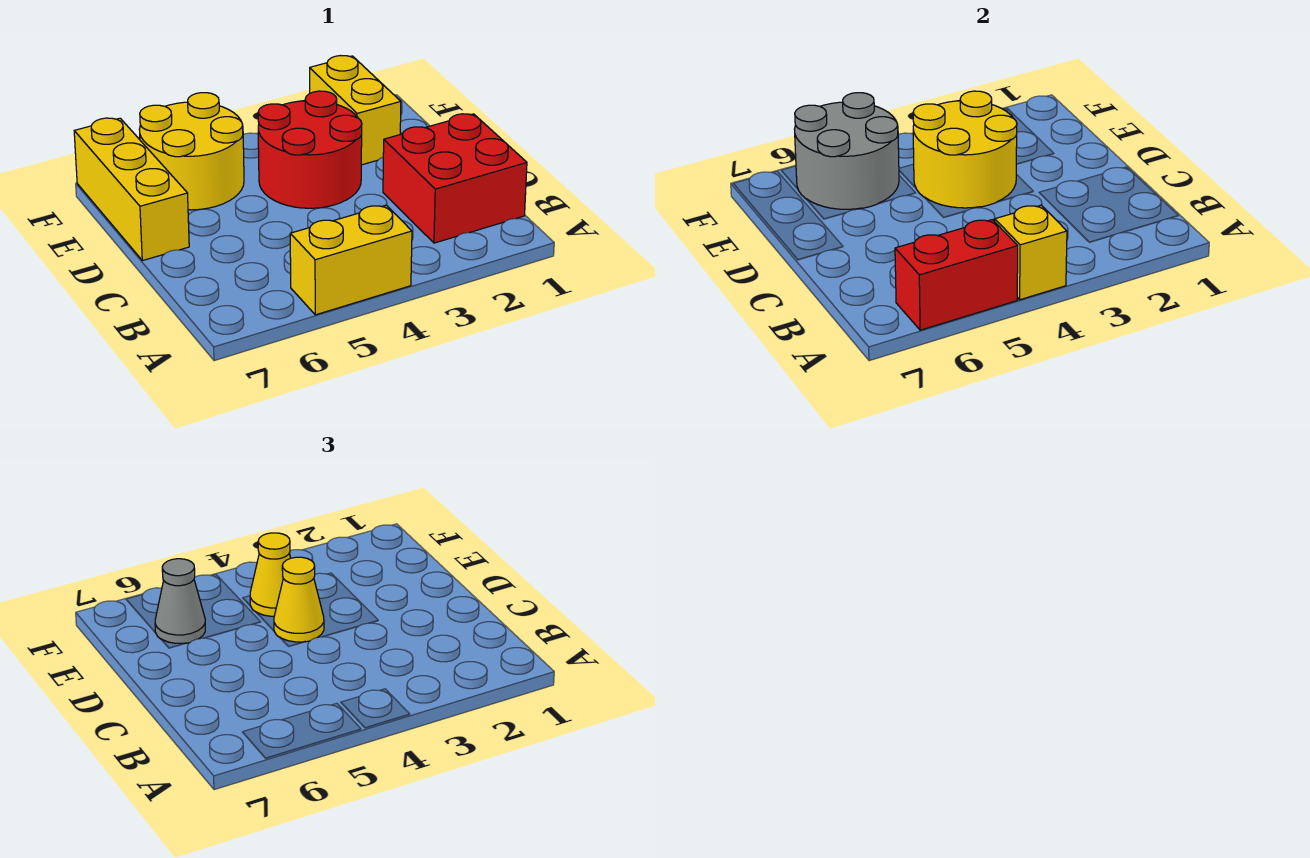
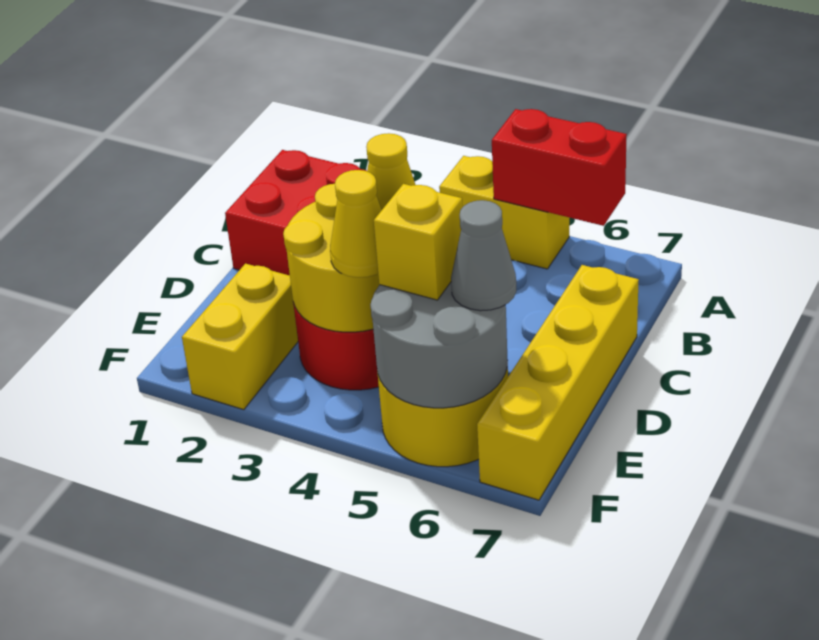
yellow brick A4 level 2 -> yellow brick E5 level 3
yellow brick D7:F7 level 1 -> yellow brick C7:F7 level 1

